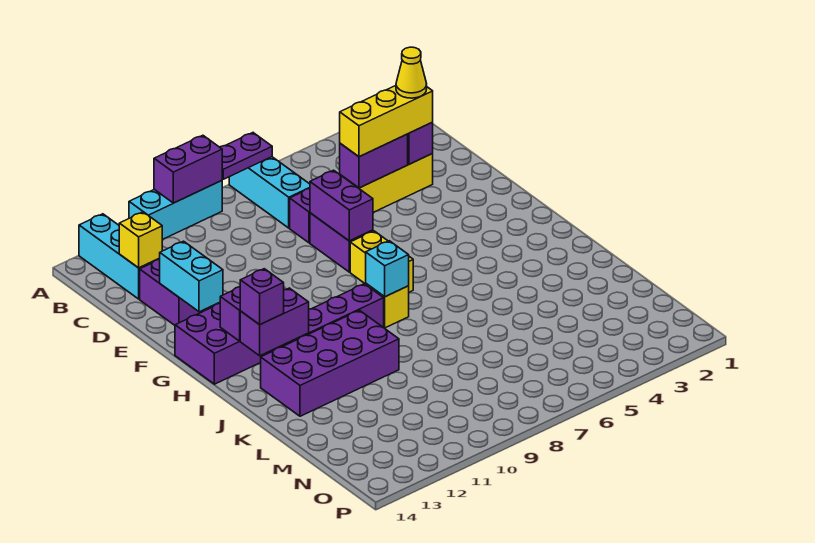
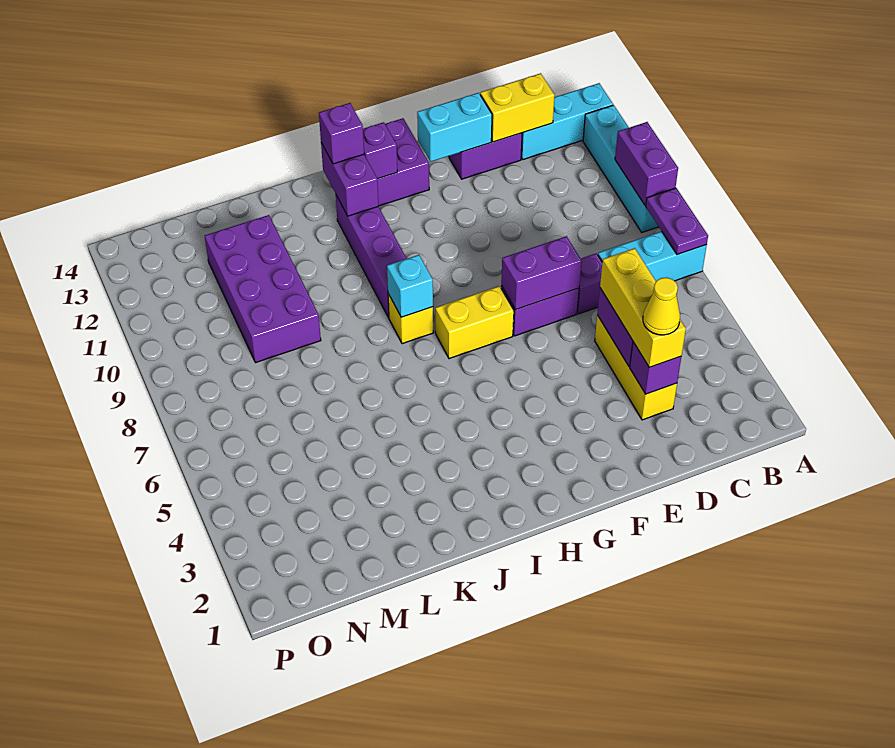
cyan brick A9:A11 level 1 -> cyan brick A9:A12 level 1
yellow brick C13 level 2 -> yellow brick C13:D13 level 2
purple brick J10:K13 level 1 -> purple brick L9:M12 level 1

